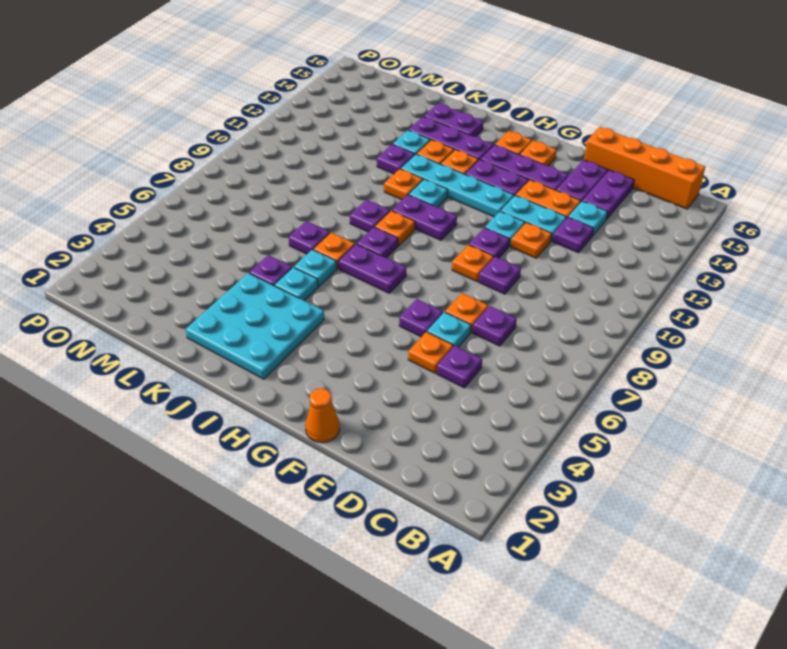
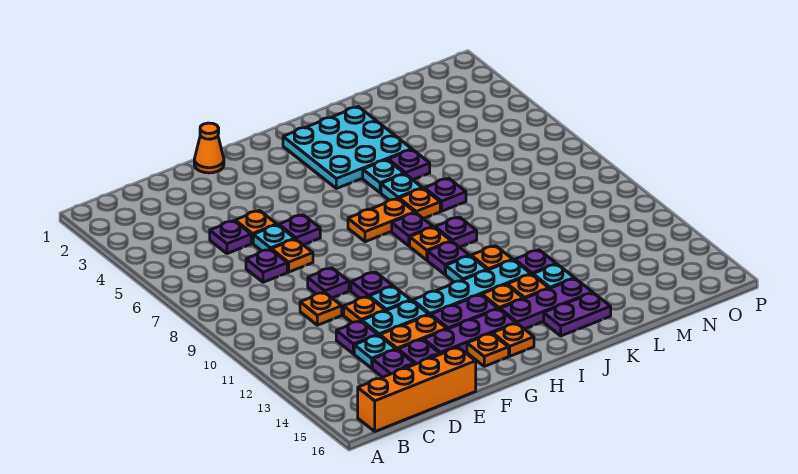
orange plate F9 level 1 -> orange plate D10 level 1
purple plate H7:I7 level 1 -> orange plate H7:I7 level 1
purple plate H10:I10 level 1 -> purple plate I10 level 1

